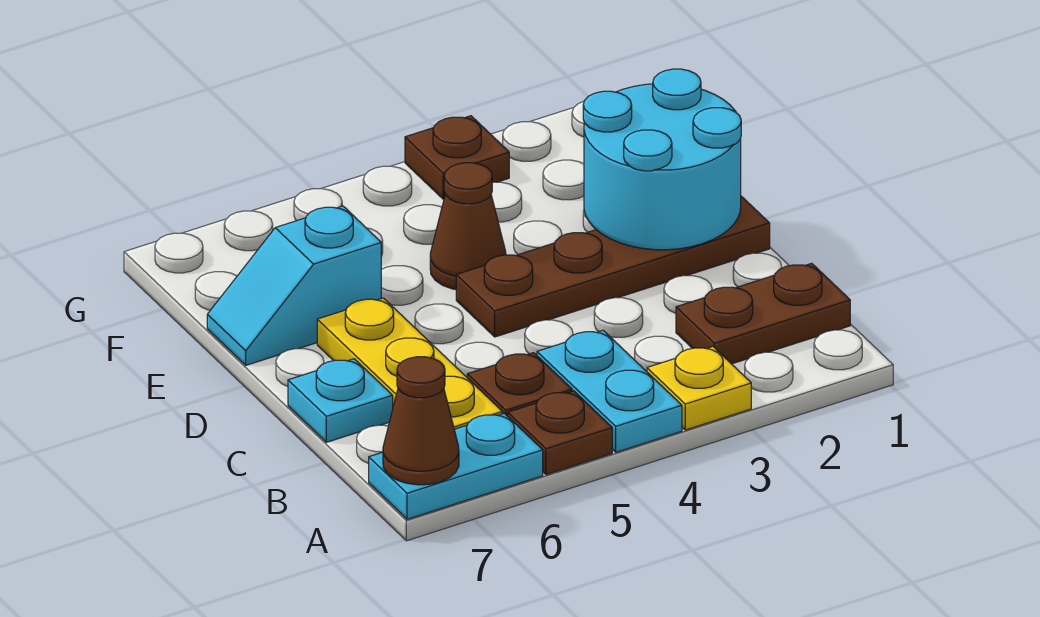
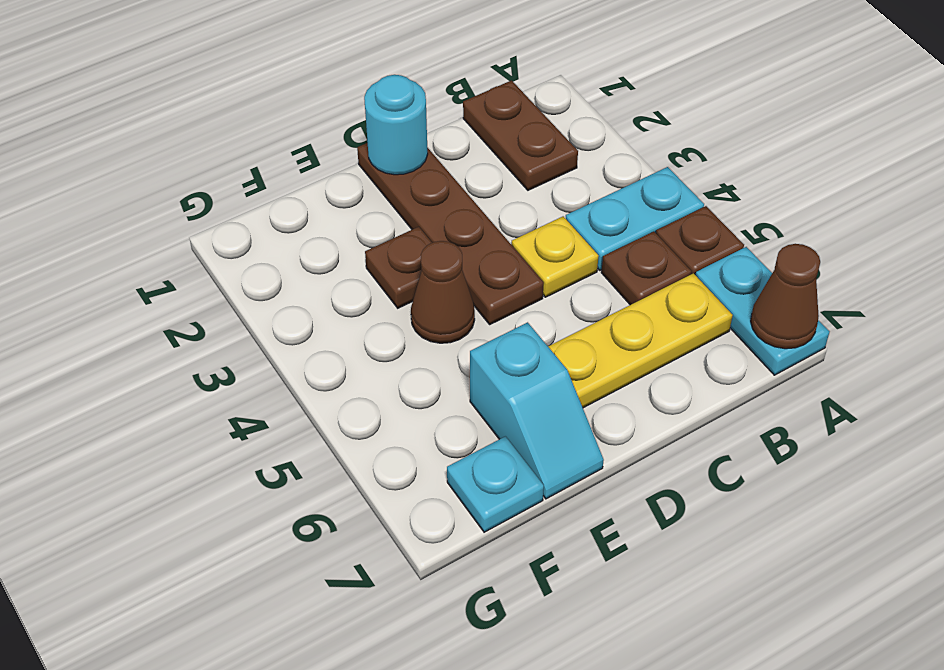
yellow plate A3 level 1 -> yellow plate C4 level 1
cyan plate C7 level 1 -> cyan plate F7 level 1
cyan round brick D1:E2 level 2 -> cyan round brick D1 level 2
brown plate G3 level 1 -> brown plate E3 level 1

